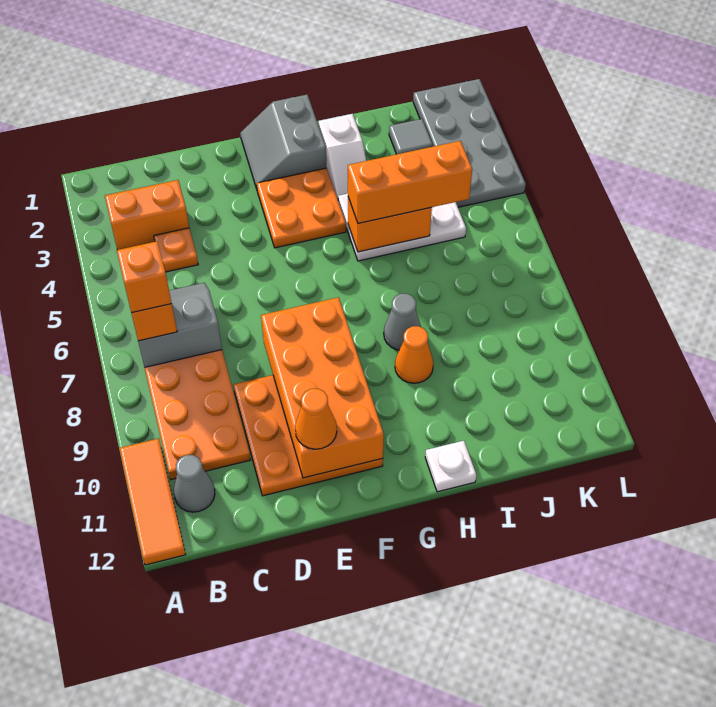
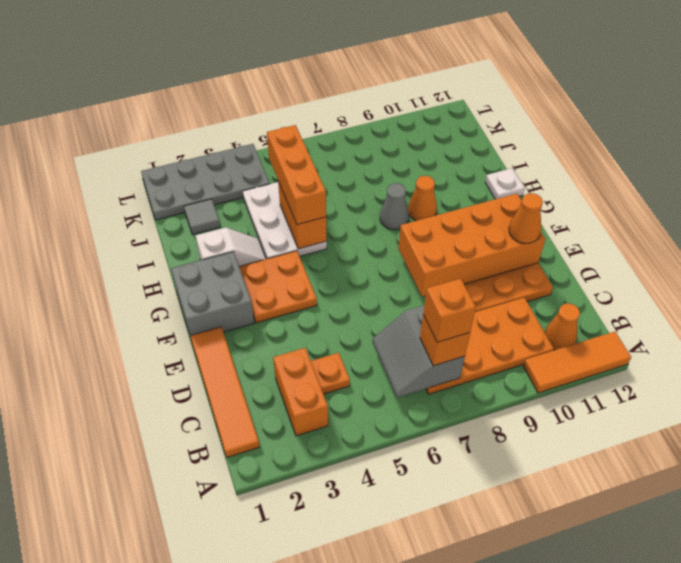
none -> orange tile B1:E1 level 1
grey cone B11 level 1 -> orange cone B11 level 1
grey slope F1:G2 level 1 top G -> grey brick F1:G2 level 1

